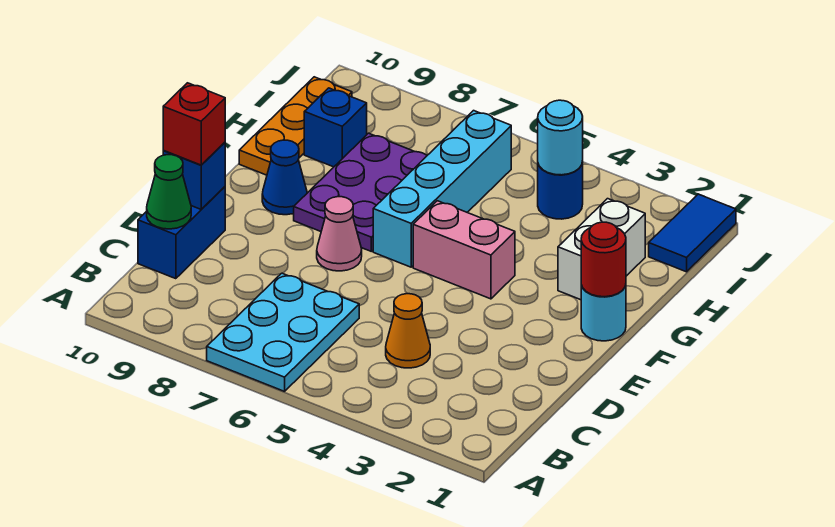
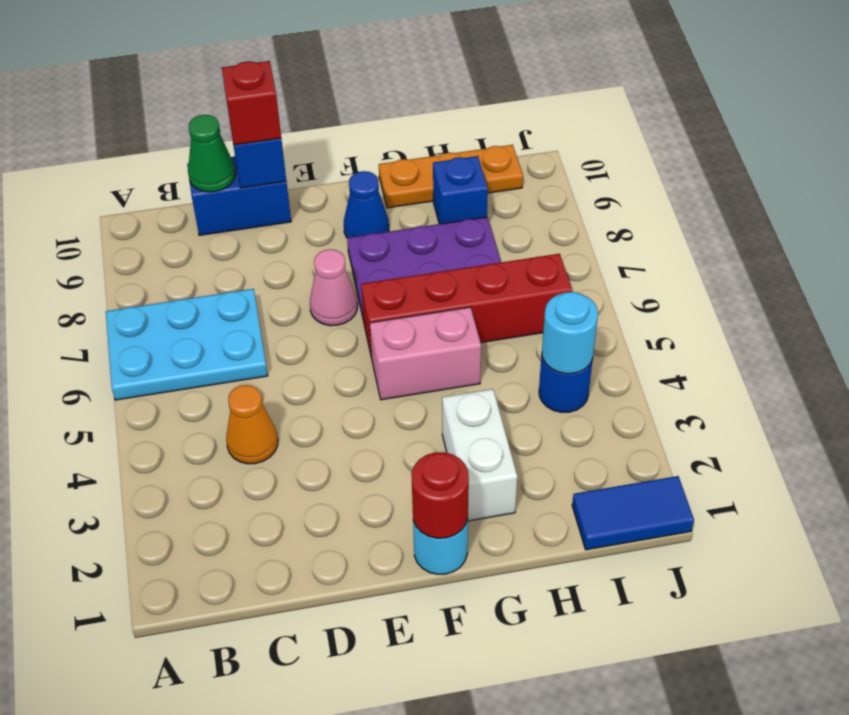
pink brick F4:F5 level 1 -> pink brick F5:G5 level 1
cyan brick F6:I6 level 1 -> red brick F6:I6 level 1
white brick G2:H2 level 1 -> white brick G2:G3 level 1

